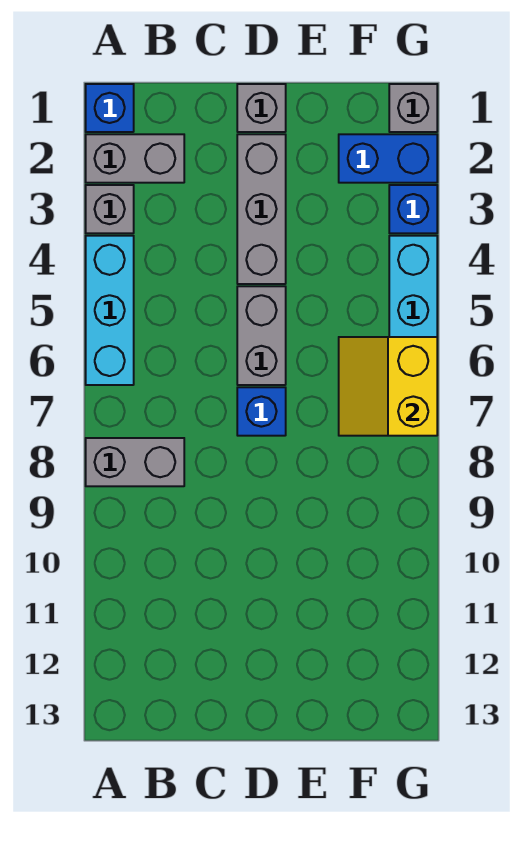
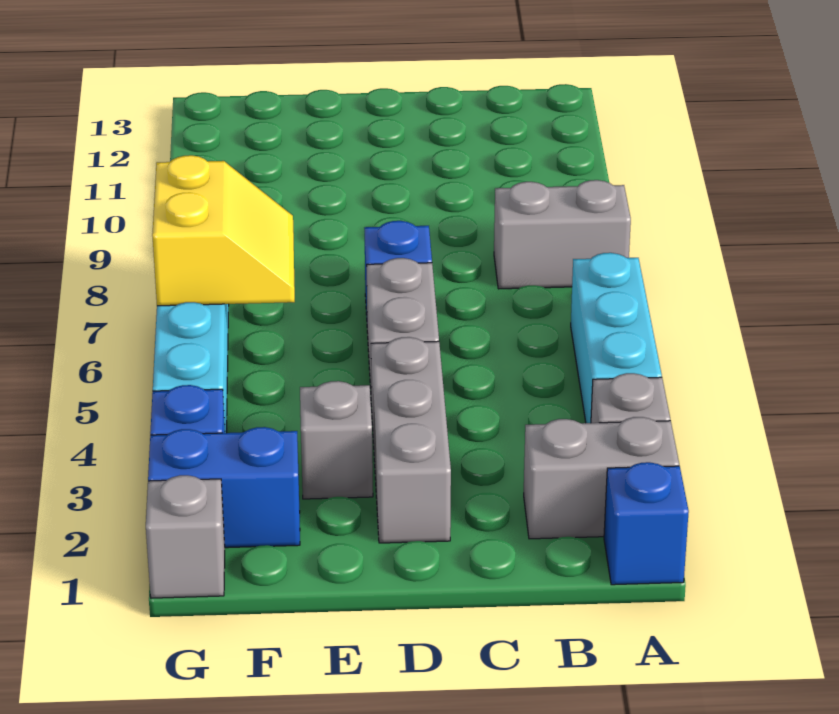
grey brick D1 level 1 -> grey brick E3 level 1

